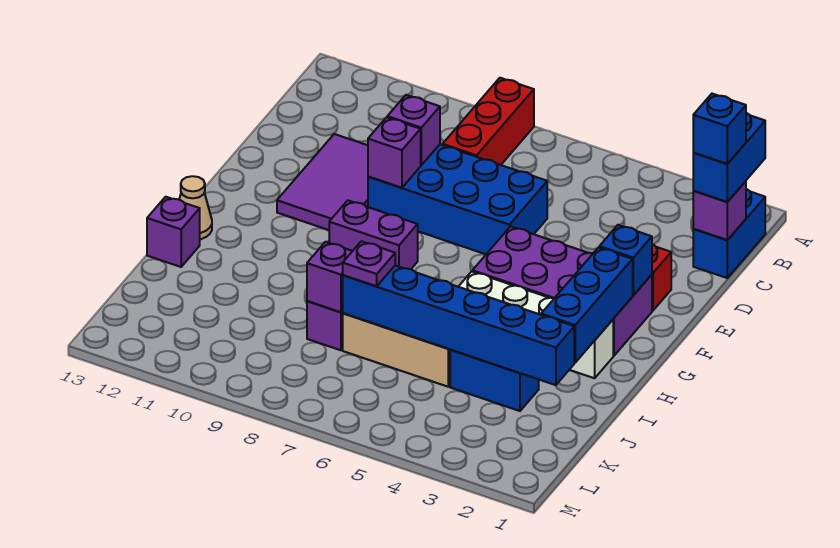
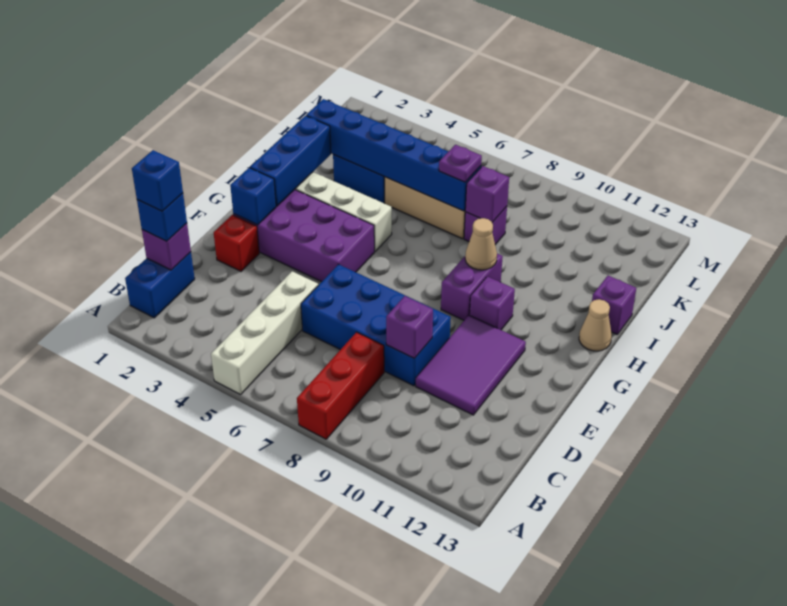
none -> white brick A5:D5 level 1
blue brick B1:C1 level 3 -> blue brick C1 level 3
purple brick E9 level 2 -> purple brick G10 level 1
purple brick G8:G9 level 1 -> purple brick G9:H9 level 1
none -> tan cone H9 level 2

